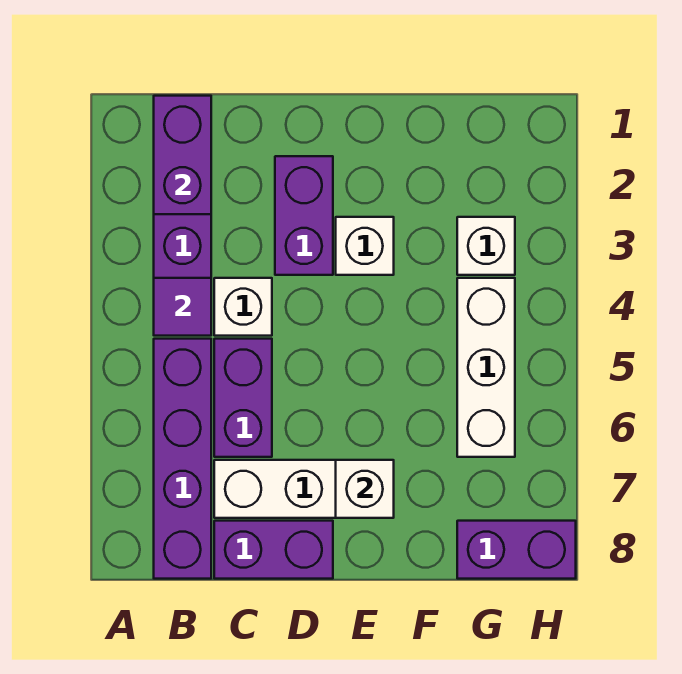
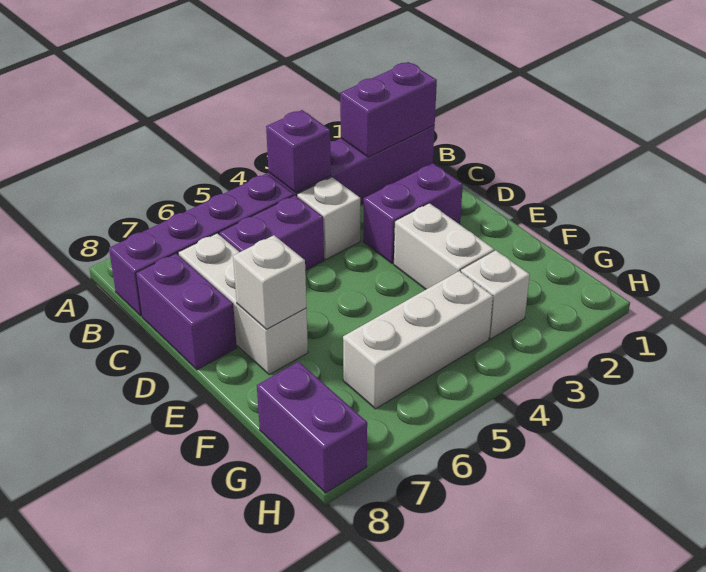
purple tile B4 level 2 -> purple brick B4 level 2
white brick E3 level 1 -> white brick E3:F3 level 1

